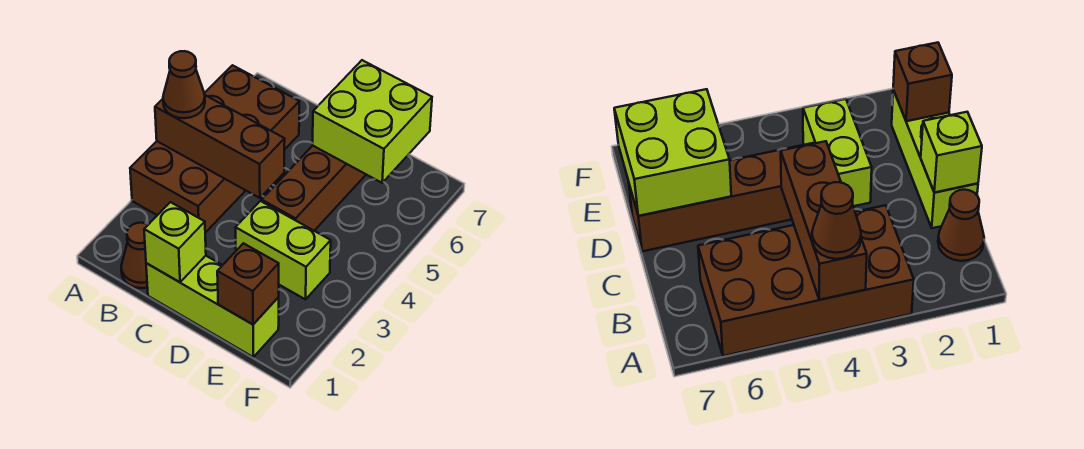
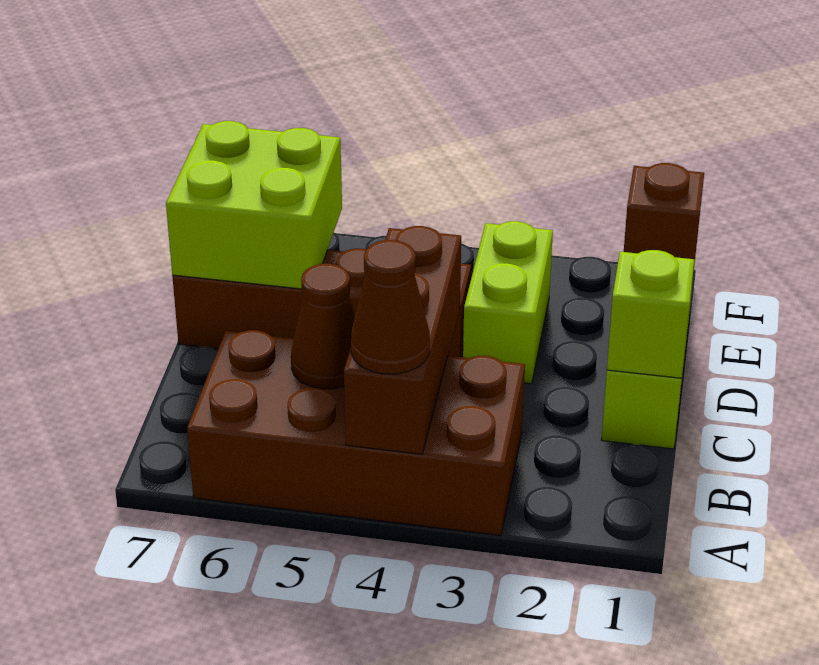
brown cone B1 level 1 -> brown cone B5 level 2

